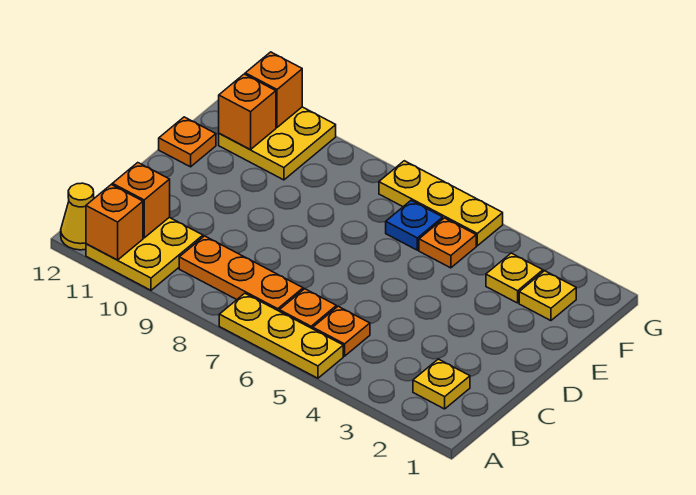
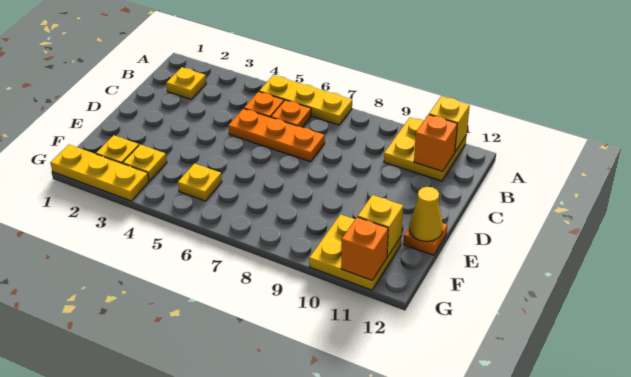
orange brick A11 level 2 -> yellow brick A11 level 2
yellow cone A12 level 1 -> yellow cone E12 level 2
orange plate B7:B9 level 1 -> orange plate C5:C7 level 1
orange plate F5 level 1 -> yellow plate F5 level 1
blue plate F6 level 1 -> none
orange brick F11 level 2 -> yellow brick F11 level 2
yellow plate G5:G7 level 1 -> yellow plate G1:G3 level 1

